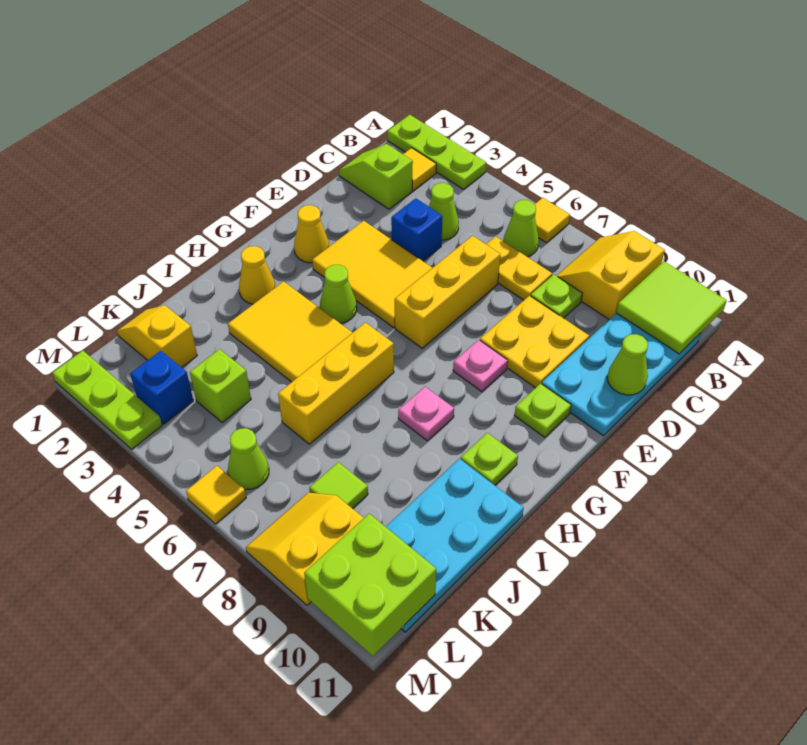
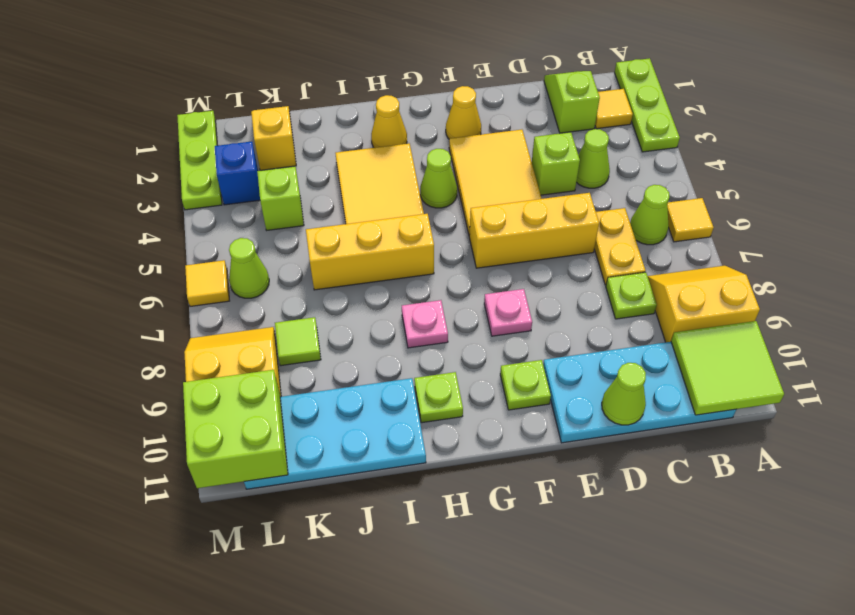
blue brick D4 level 1 -> lime brick D4 level 1
yellow plate D8:E9 level 1 -> none

